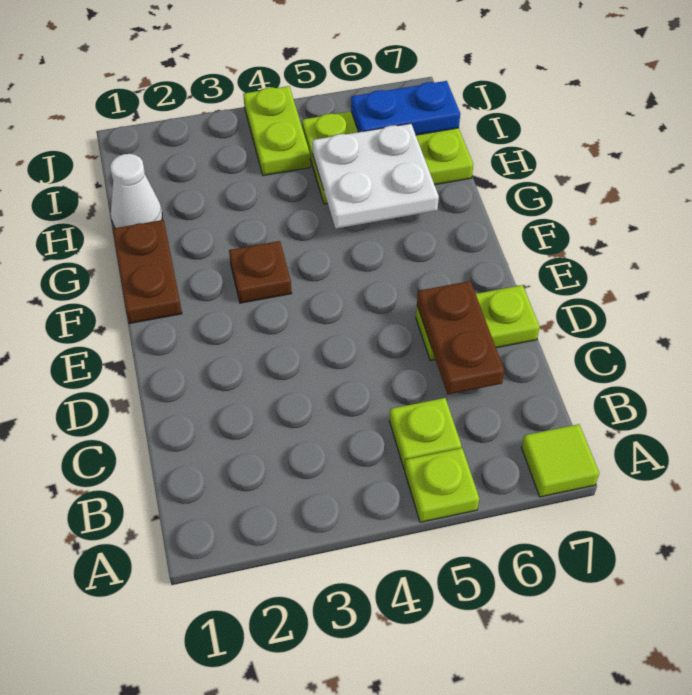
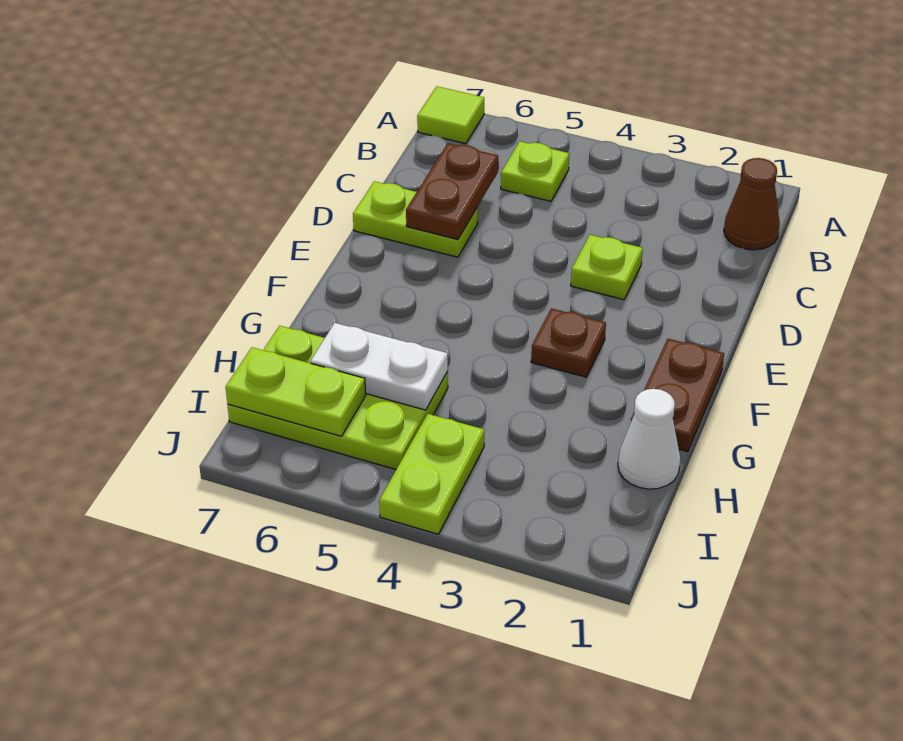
lime plate A5 level 1 -> lime plate D3 level 1
none -> brown cone B1 level 1
white plate G5:H6 level 2 -> white plate H5:H6 level 2
blue plate I6:I7 level 2 -> lime plate I6:I7 level 2

